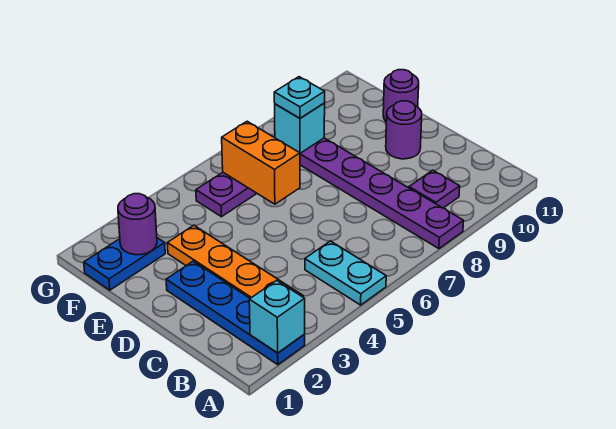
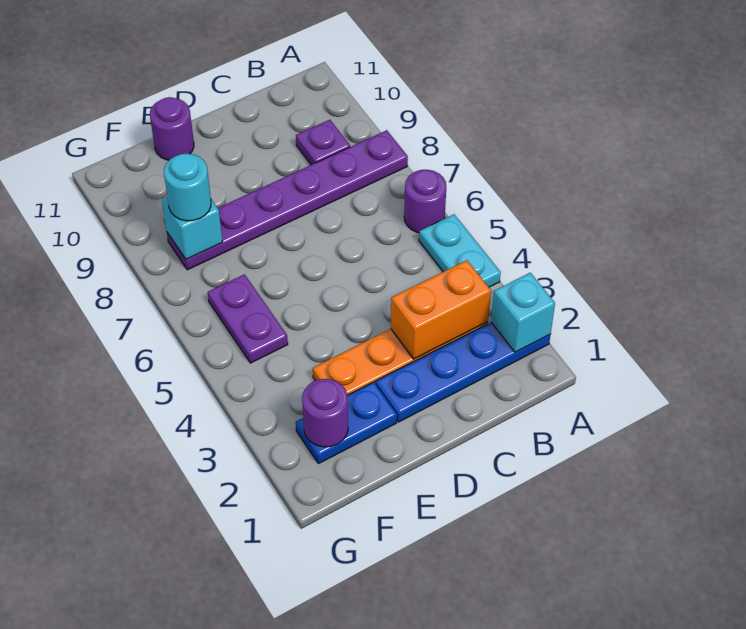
cyan plate A5:B5 level 1 -> cyan plate A4:A5 level 1
purple round brick D10 level 1 -> purple round brick A6 level 1
orange brick E6:F6 level 2 -> orange brick B3:C3 level 2
blue plate F1:F2 level 1 -> blue plate E2:F2 level 1
cyan plate F8 level 3 -> cyan round brick F8 level 3

